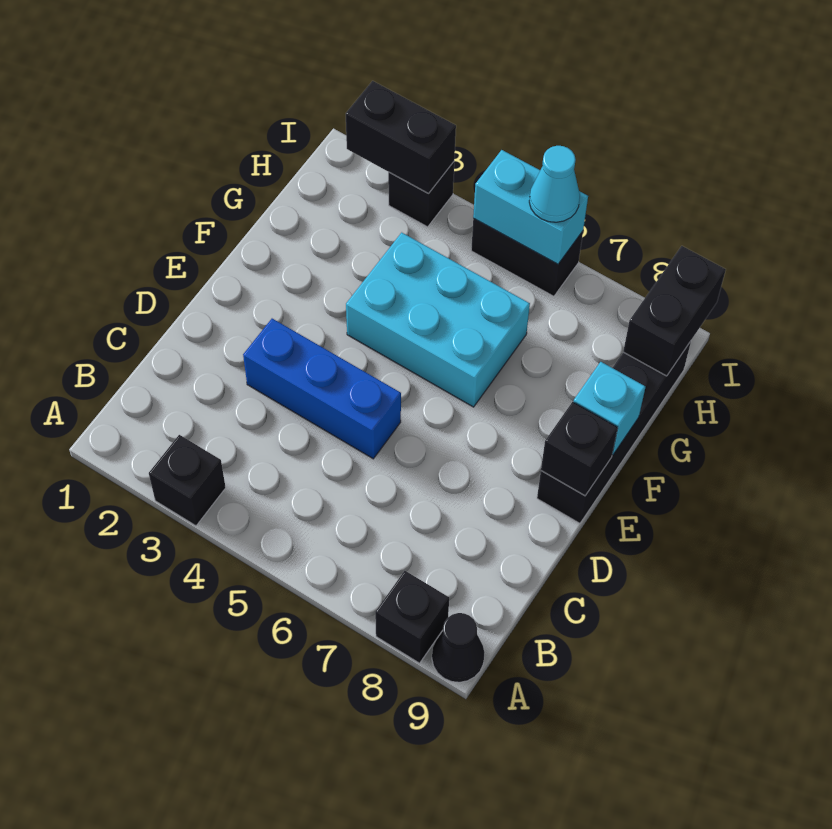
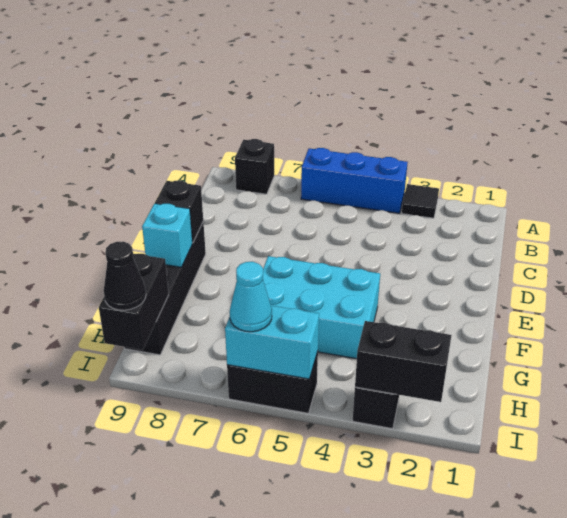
black brick A3 level 1 -> black tile A3 level 1
black cone A9 level 1 -> black cone I9 level 3
blue brick D3:D5 level 1 -> blue brick A4:A6 level 1

